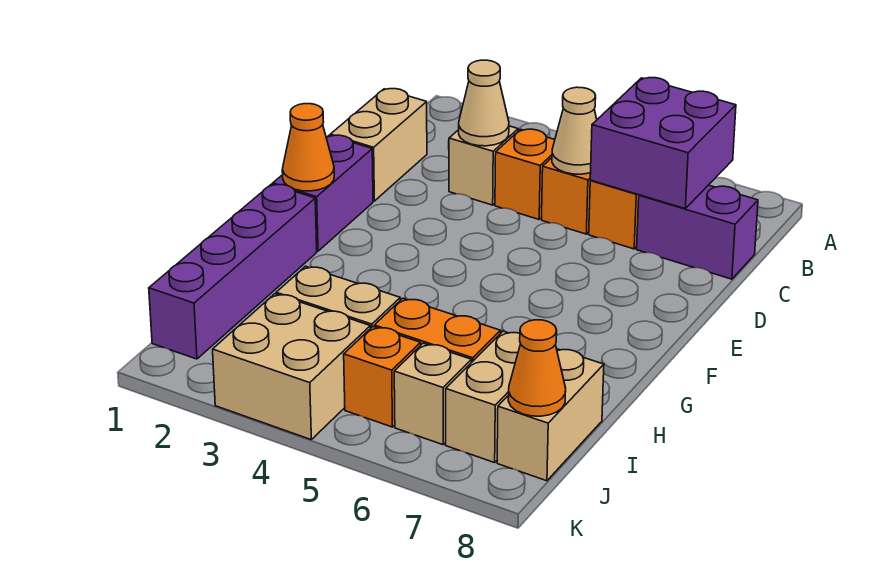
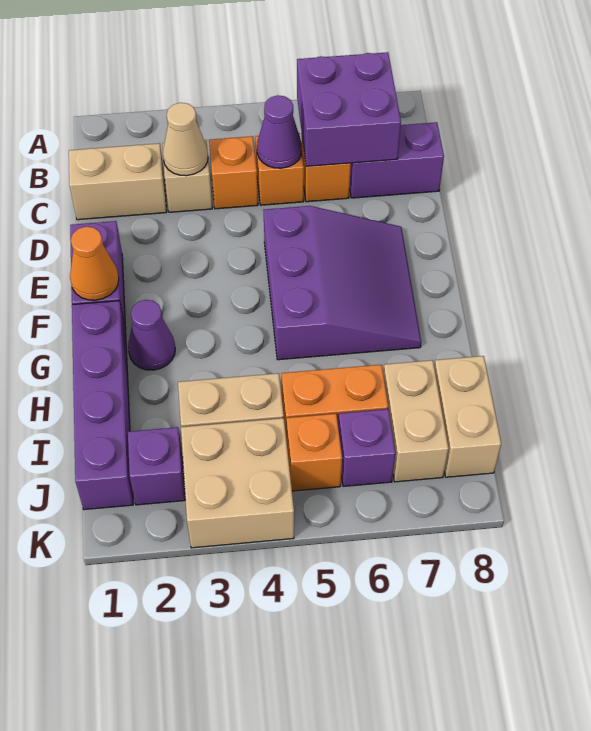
tan brick C1:D1 level 1 -> tan brick C1:C2 level 1
tan cone C5 level 2 -> purple cone C5 level 2
none -> purple slope E5:G7 level 1 top 5
none -> purple cone G2 level 1
none -> purple brick J2 level 1
tan brick J6 level 1 -> purple brick J6 level 1
orange cone J8 level 2 -> none

